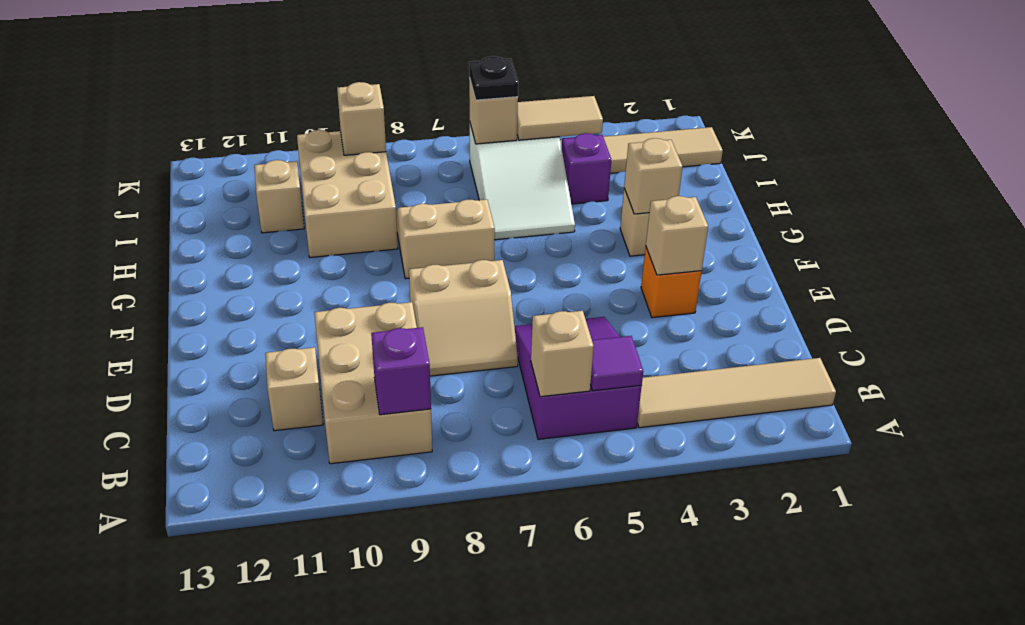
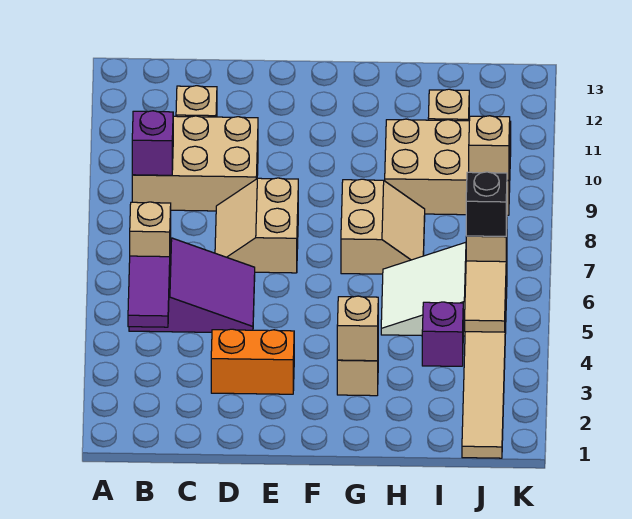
tan tile B1:B4 level 1 -> none
purple tile B5 level 2 -> purple tile B4:B5 level 2
orange brick E3 level 1 -> orange brick D3:E3 level 1
tan brick E3 level 2 -> none
black plate J6 level 3 -> black brick J6 level 3

